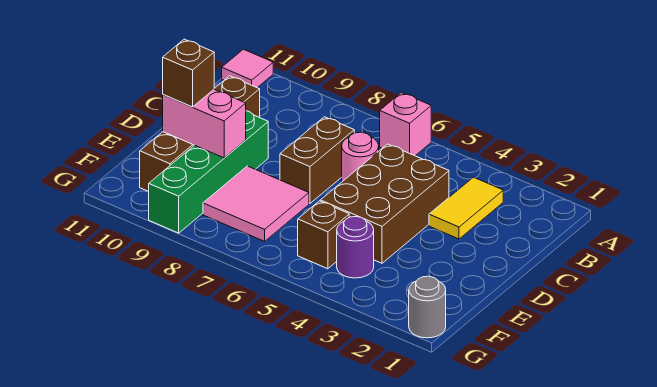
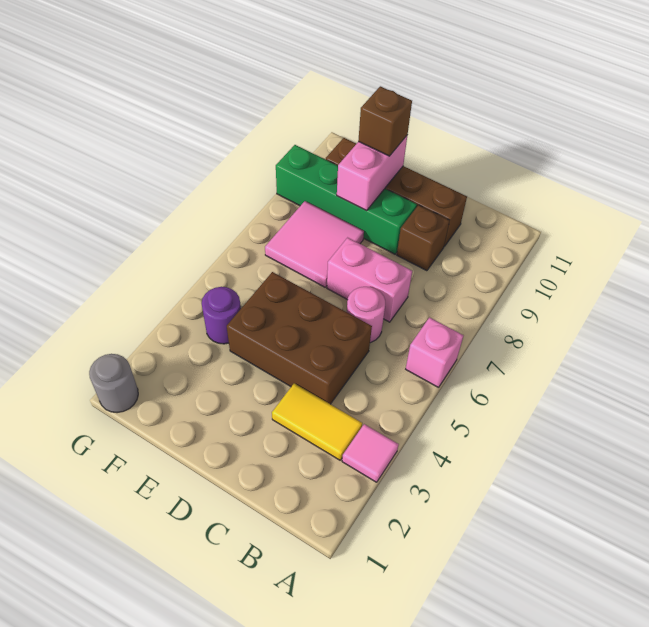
pink tile A11 level 1 -> pink tile A3 level 1
brown brick C7:D7 level 1 -> pink brick C7:D7 level 1
brown brick F5 level 1 -> brown brick C9 level 1

